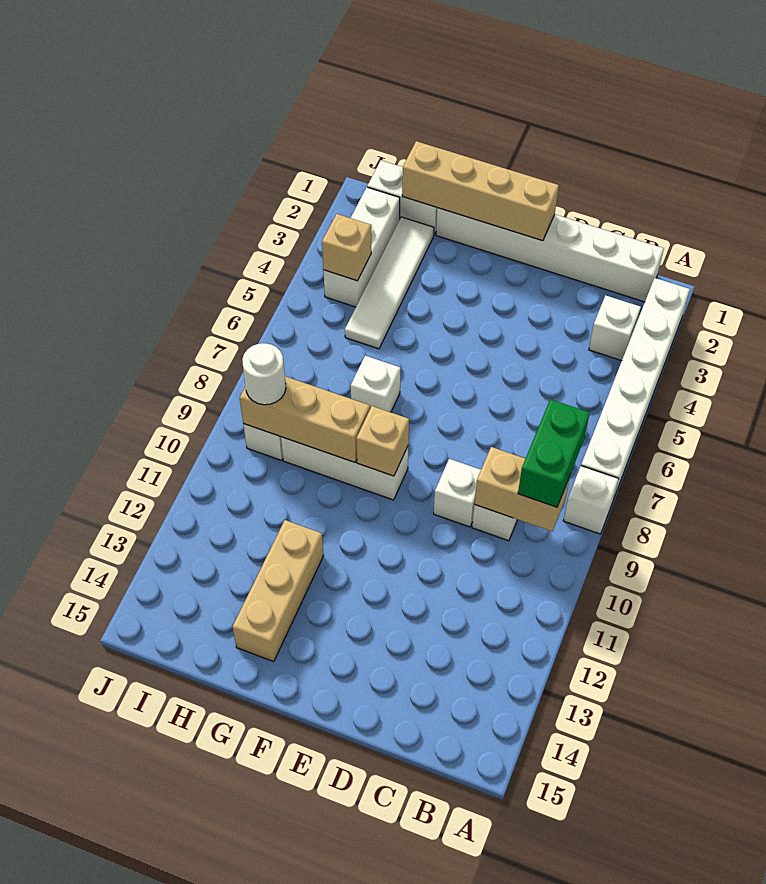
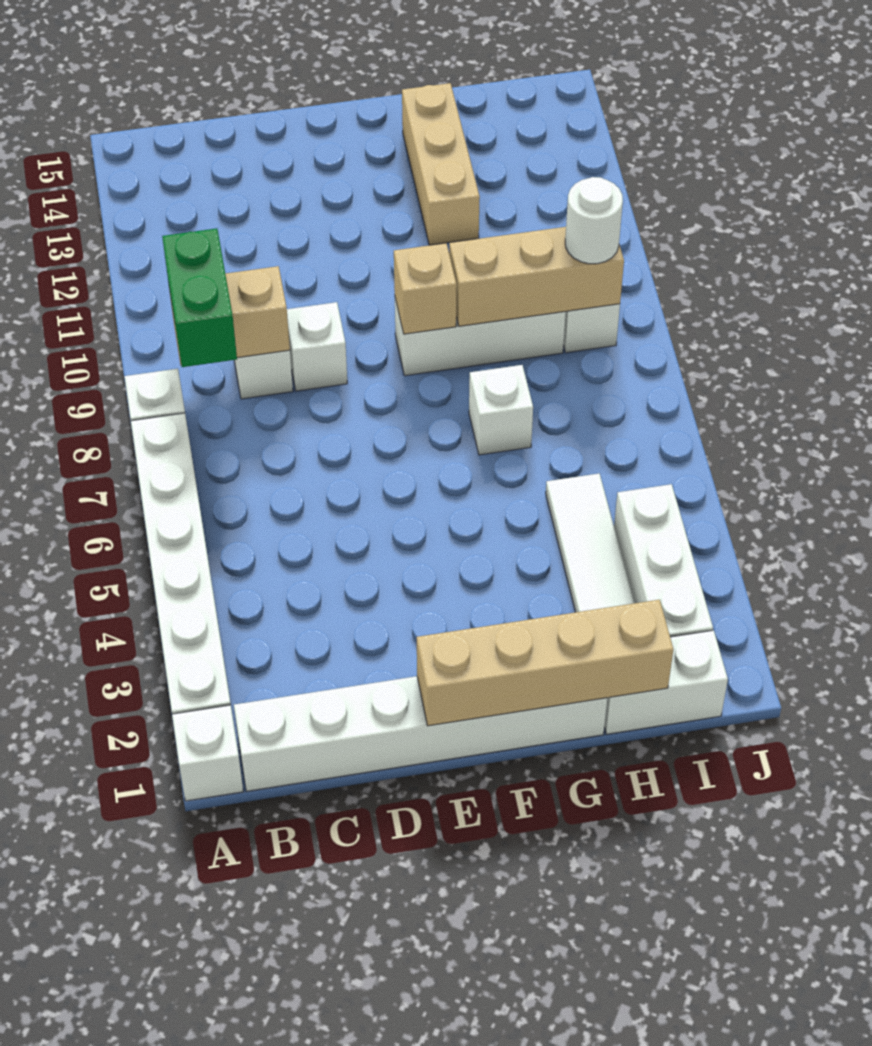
white brick B3 level 1 -> white brick A1 level 1
tan brick I4 level 2 -> none

